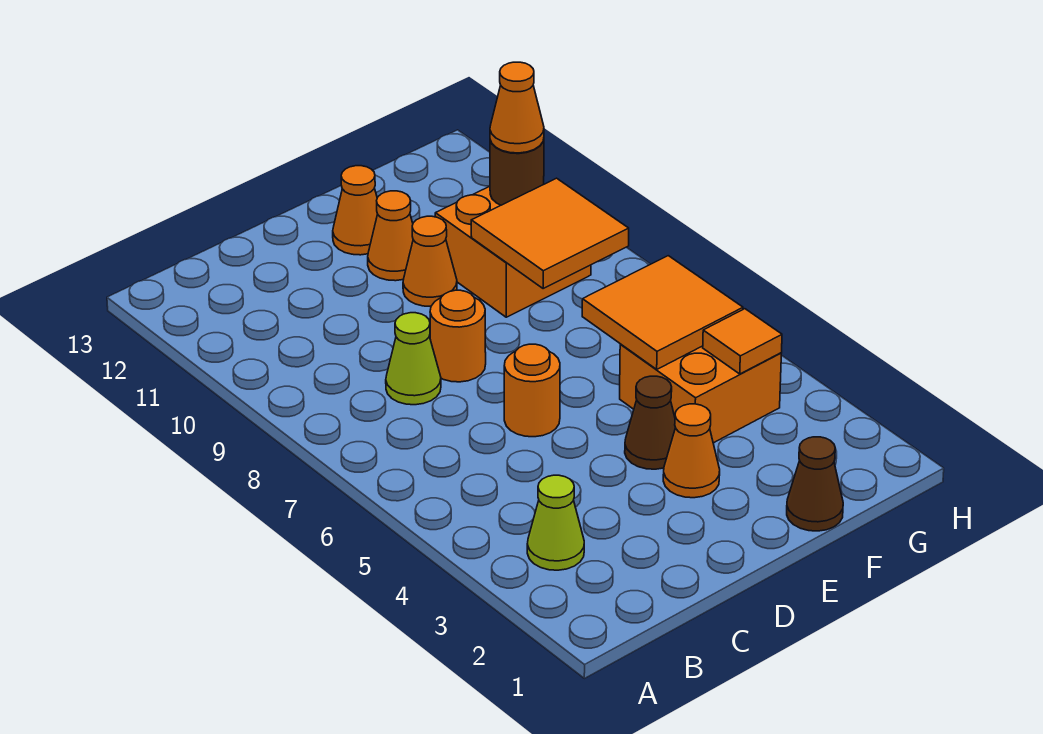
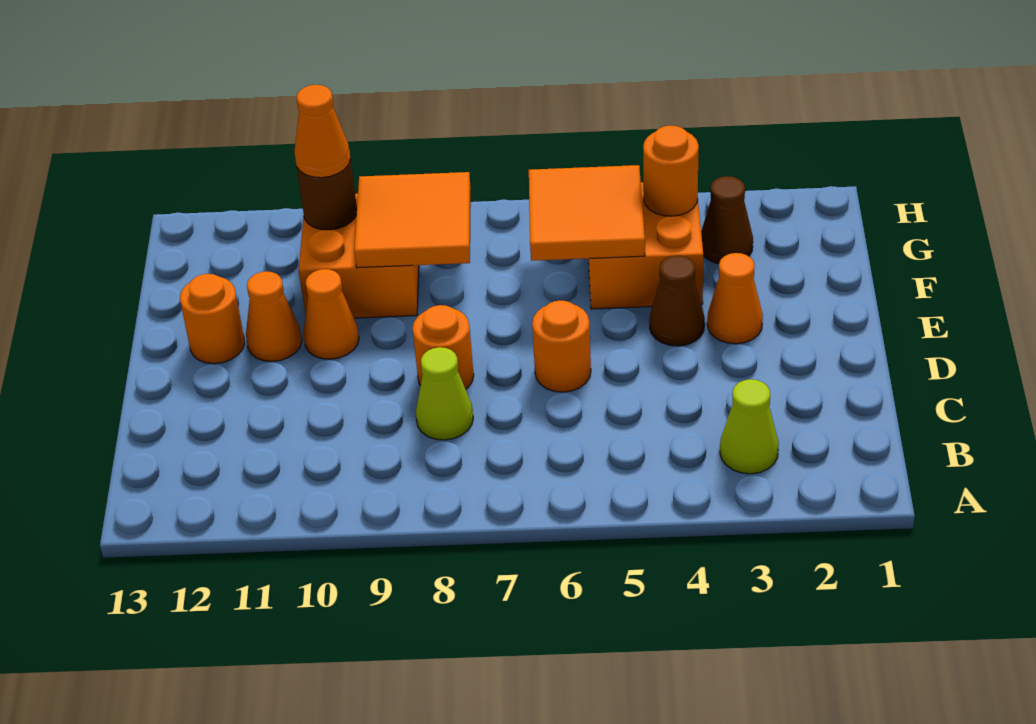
orange cone E12 level 1 -> orange round brick E12 level 1
brown cone F1 level 1 -> brown cone G3 level 1
orange tile G4 level 2 -> orange round brick G4 level 2

